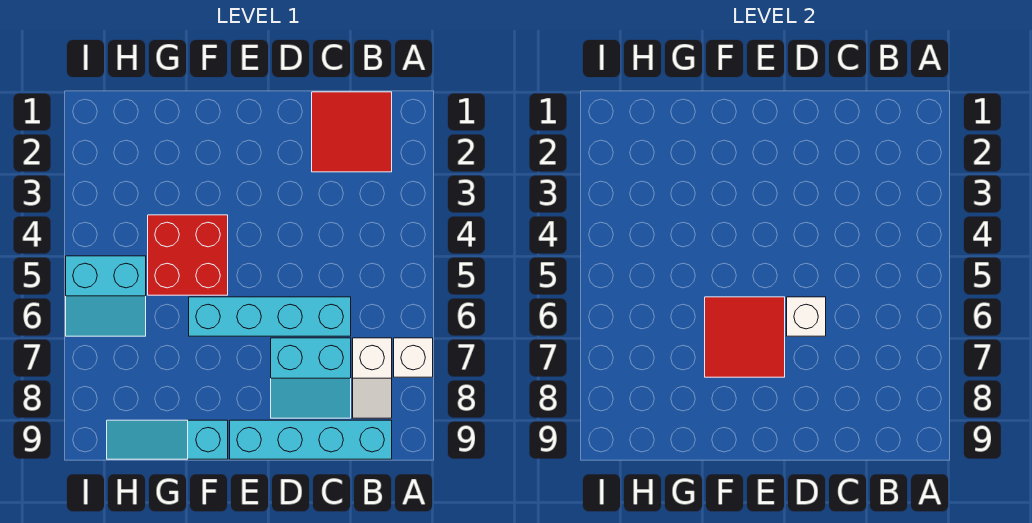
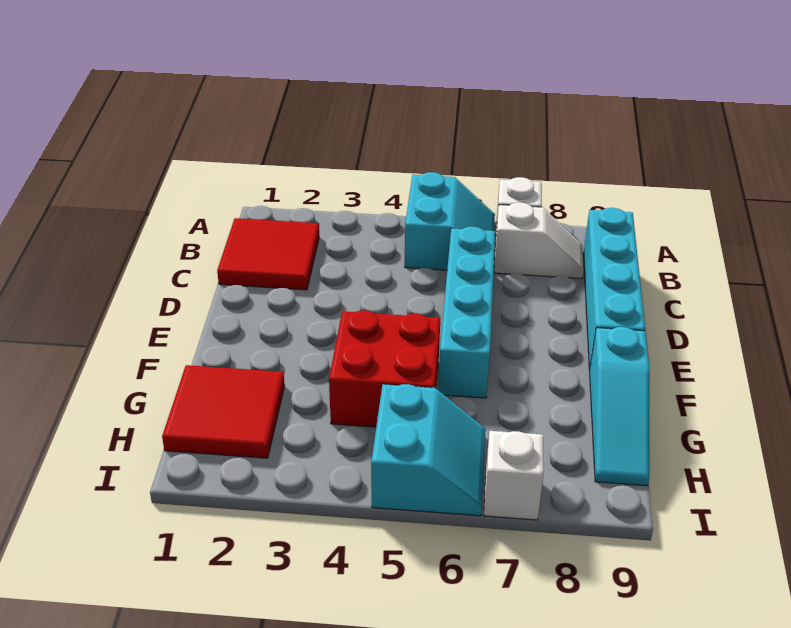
cyan slope C7:D8 level 1 top 7 -> cyan slope A5:B6 level 1 top 5
white brick D6 level 2 -> white brick I7 level 1
red tile E6:F7 level 2 -> red tile G1:H2 level 1

